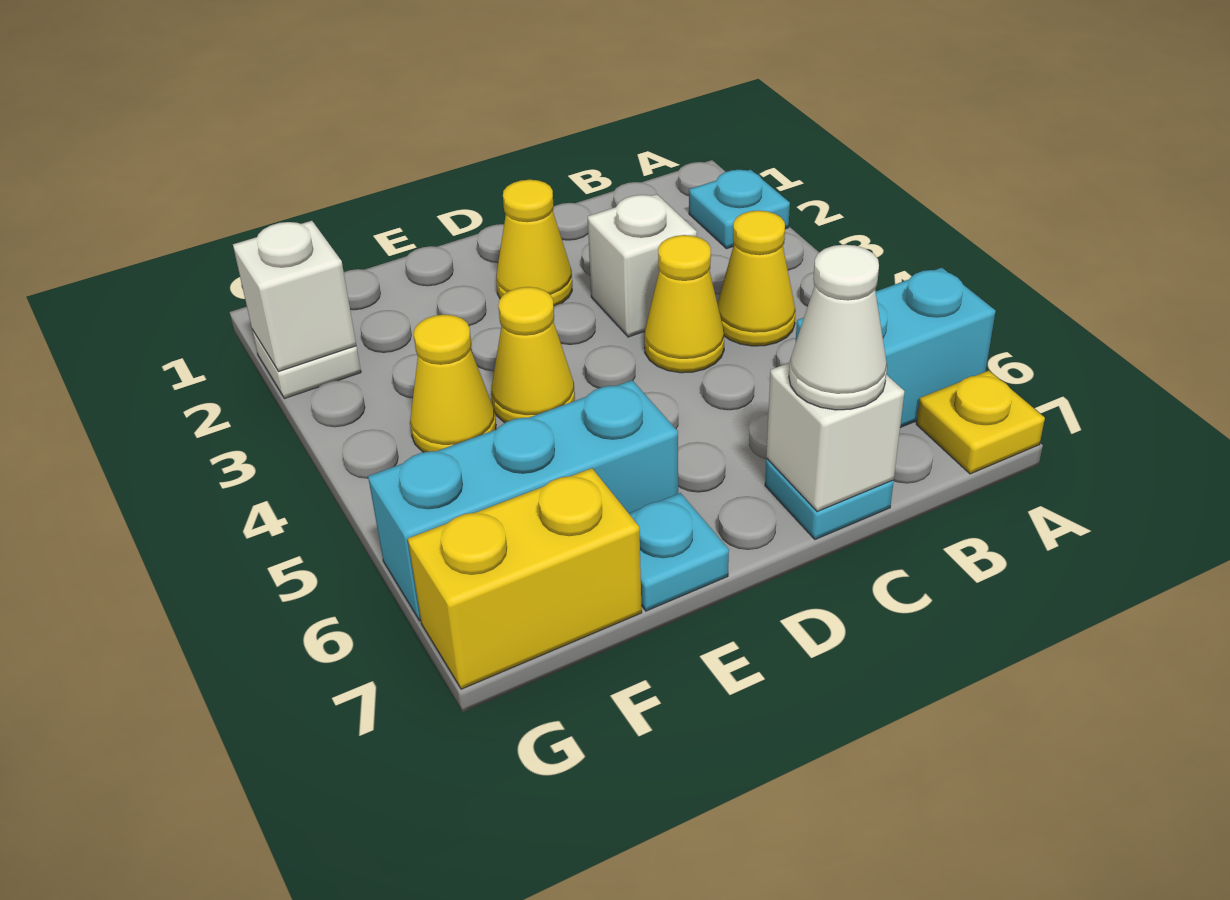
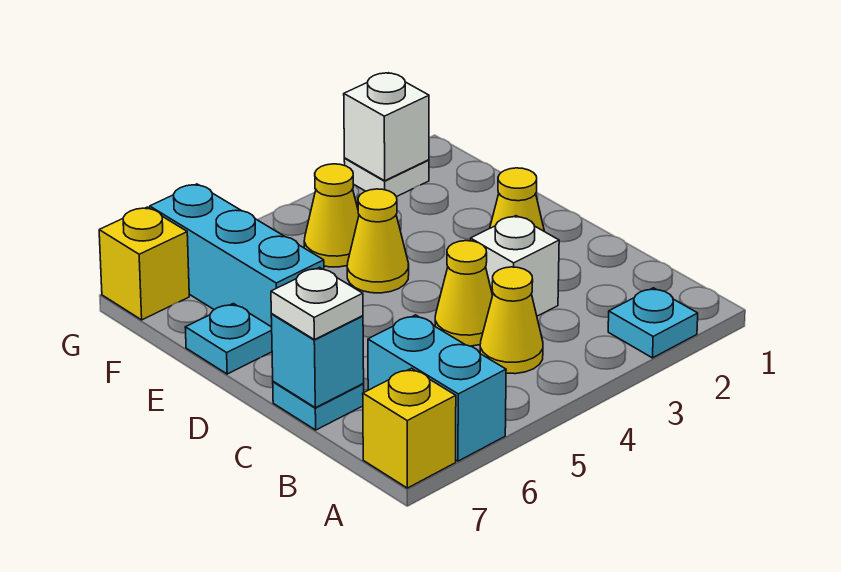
yellow plate A7 level 1 -> yellow brick A7 level 1
white brick C7 level 2 -> cyan brick C7 level 2
white cone C7 level 3 -> white plate C7 level 3
yellow brick F7:G7 level 1 -> yellow brick G7 level 1

